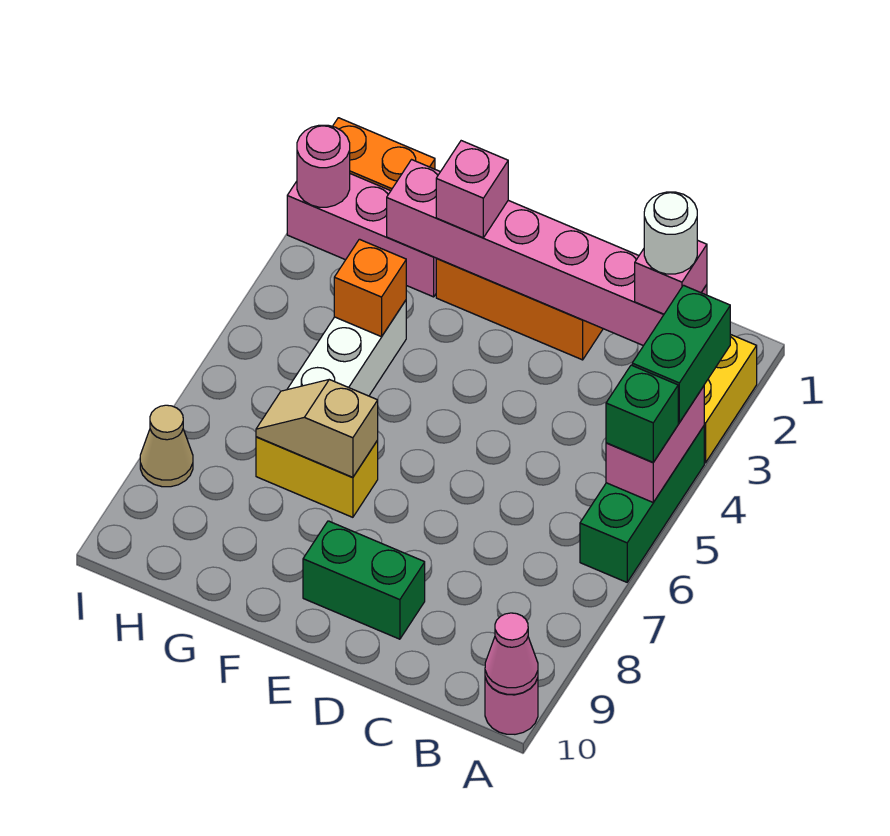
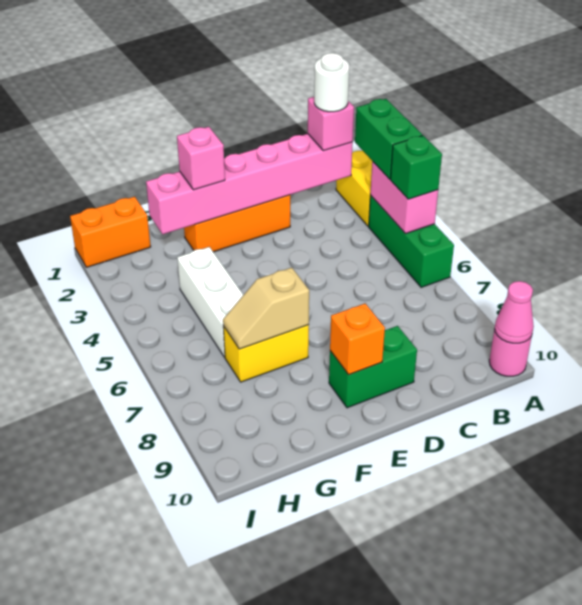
pink brick G2:I2 level 1 -> none
orange brick G4 level 2 -> orange brick E9 level 2
pink round brick I2 level 2 -> none
tan cone I8 level 1 -> none

